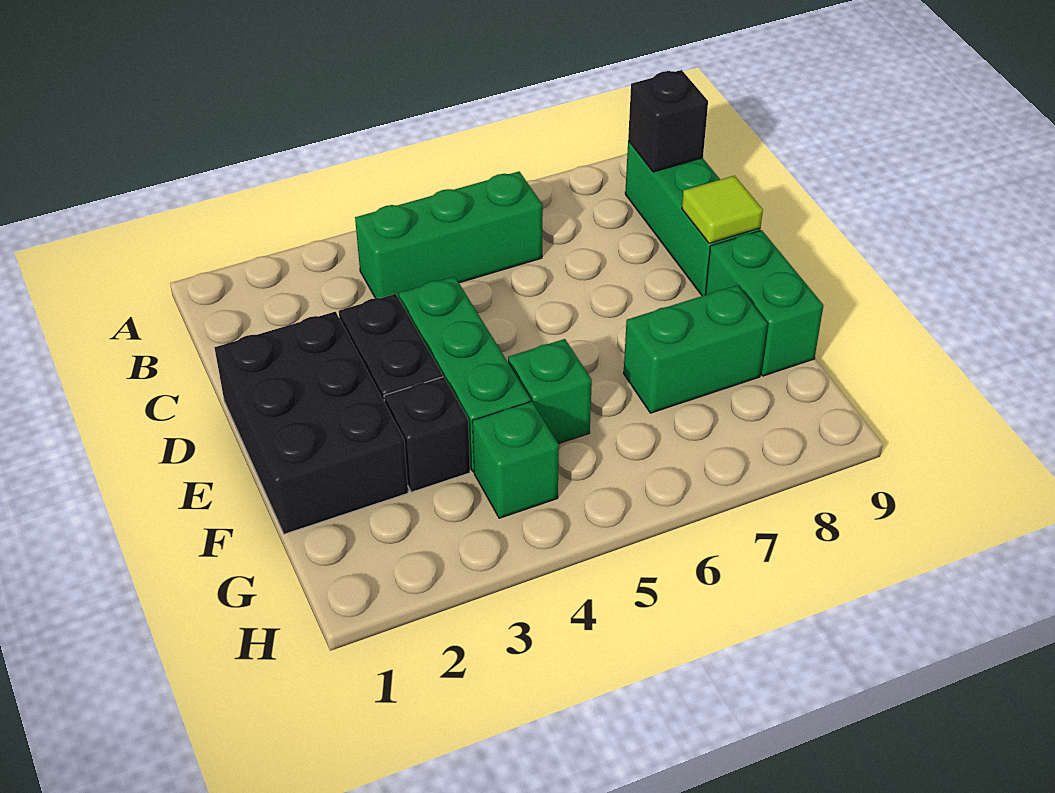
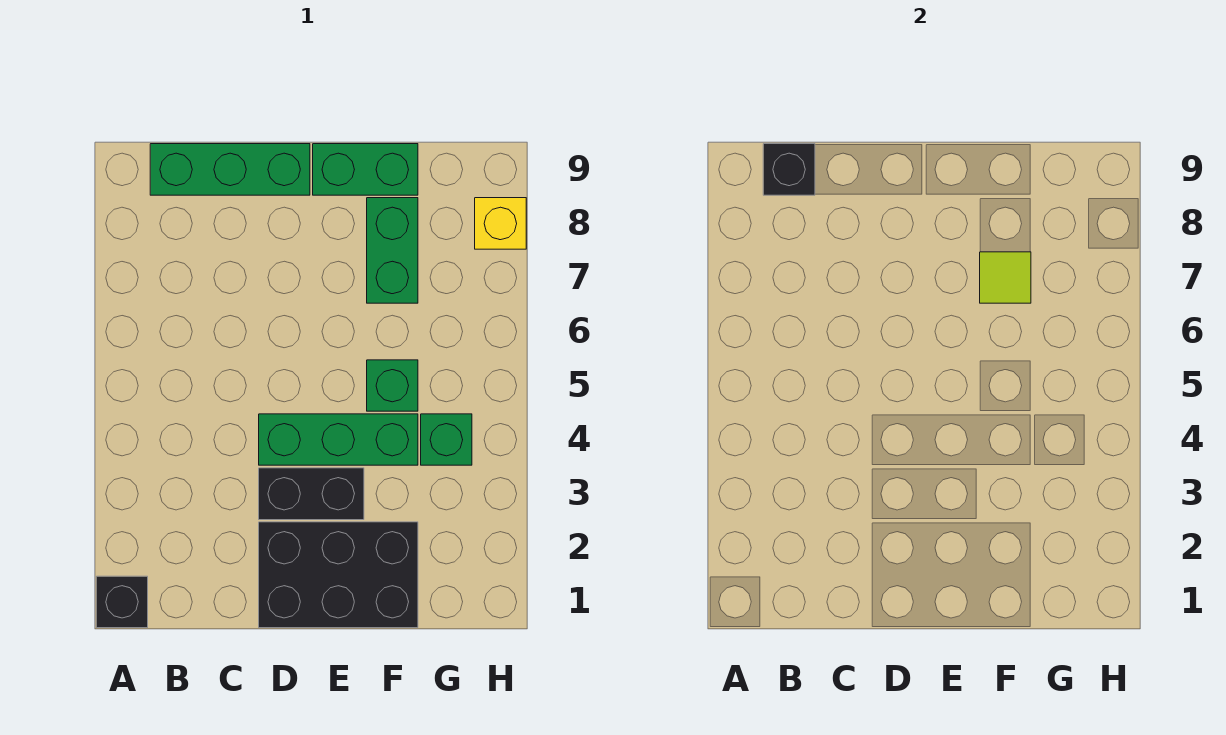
green brick B4:B6 level 1 -> none
lime tile D9 level 2 -> lime tile F7 level 2
black brick F3 level 1 -> black brick A1 level 1
none -> yellow brick H8 level 1

